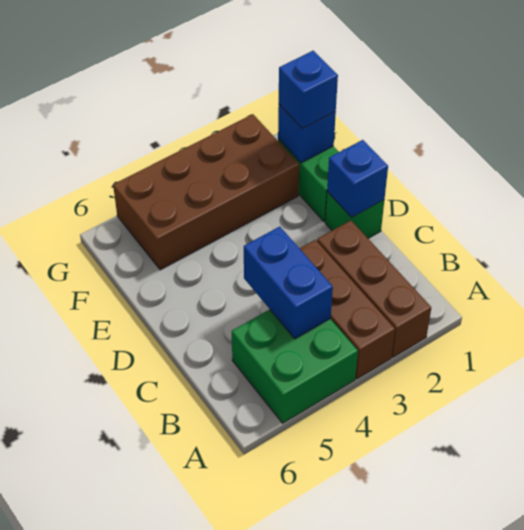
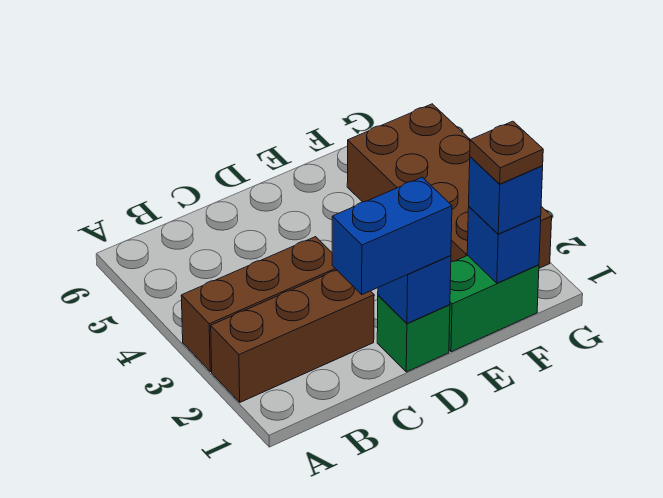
green brick A4:B5 level 1 -> none
blue brick B4:C4 level 2 -> blue brick C1:D1 level 3
none -> brown plate F1 level 4

